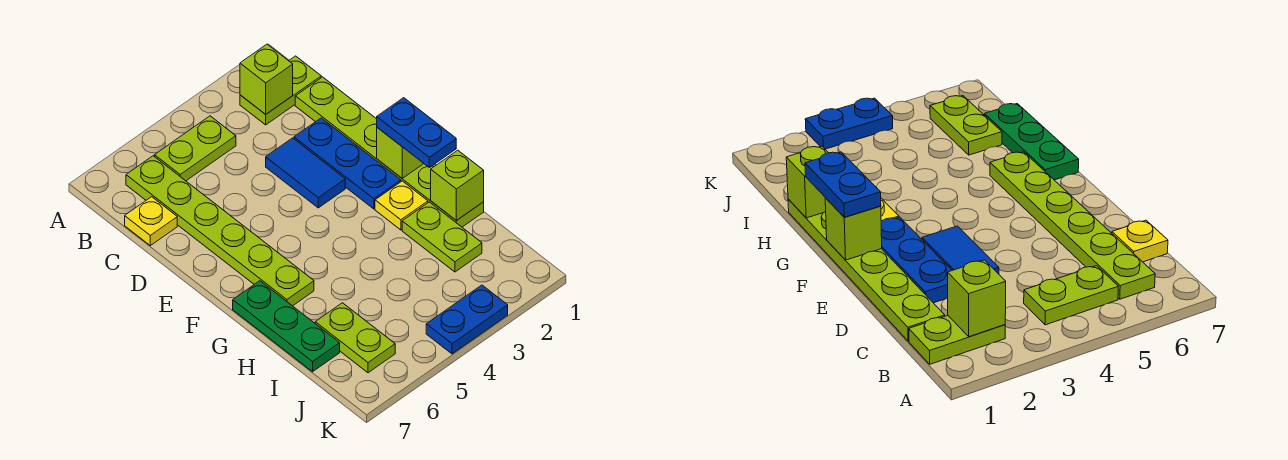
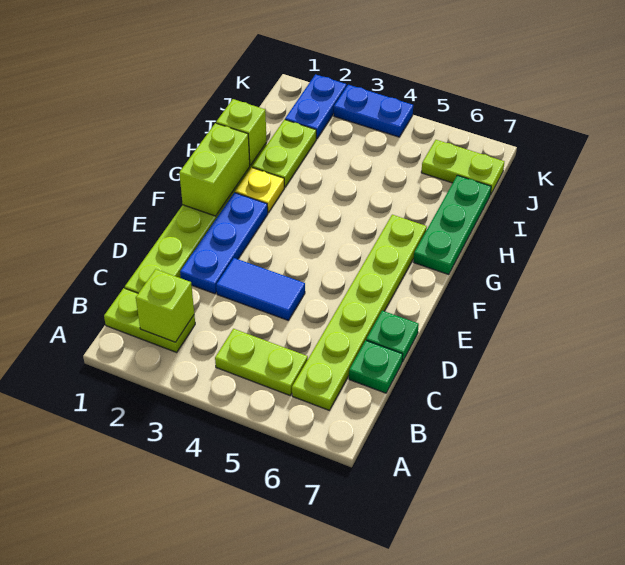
yellow plate C7 level 1 -> green plate C7 level 1
blue tile D3:E3 level 1 -> blue tile D3:D4 level 1
none -> green plate D7 level 1
lime brick F1 level 2 -> lime brick F1:G1 level 2
blue plate F1:G1 level 3 -> blue plate J2:K2 level 1
lime plate I6:J6 level 1 -> lime plate J6:J7 level 1

